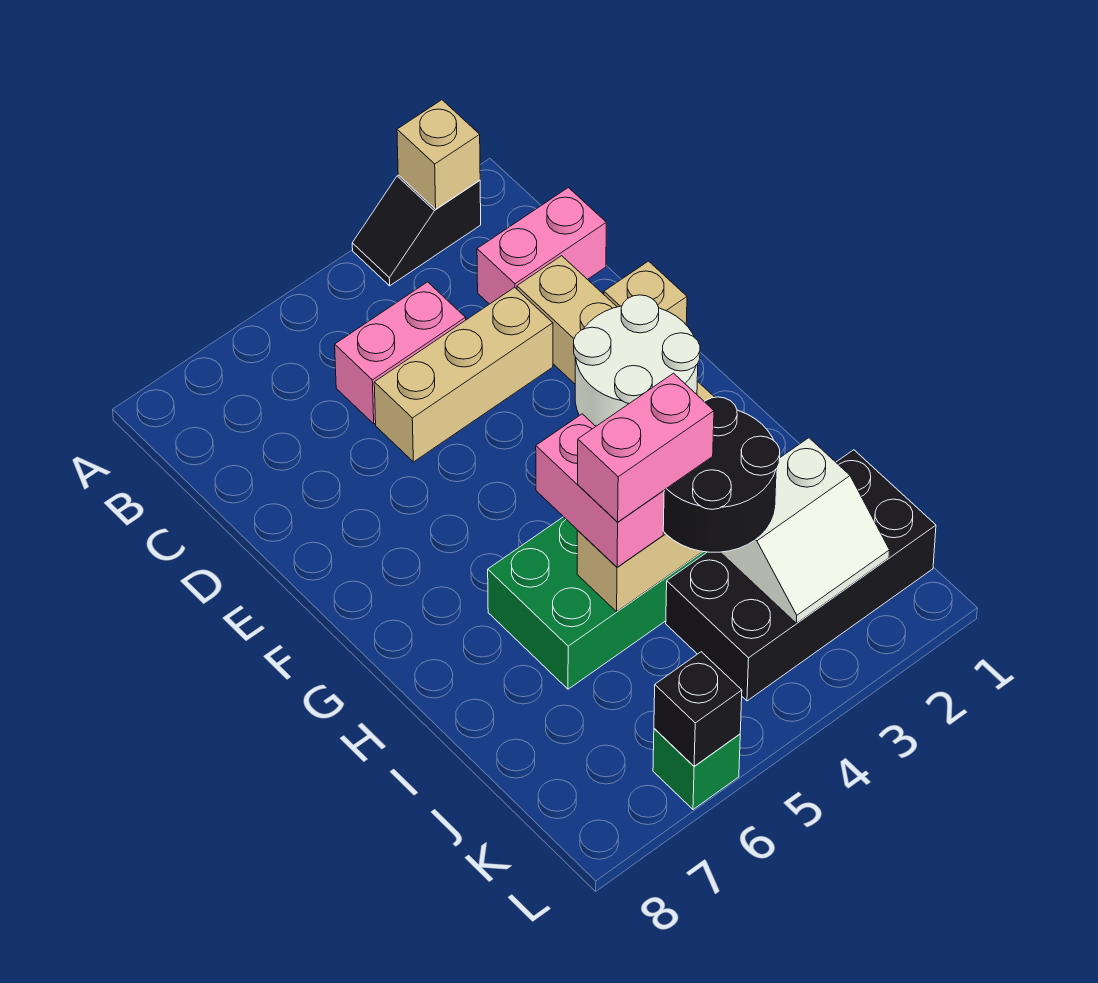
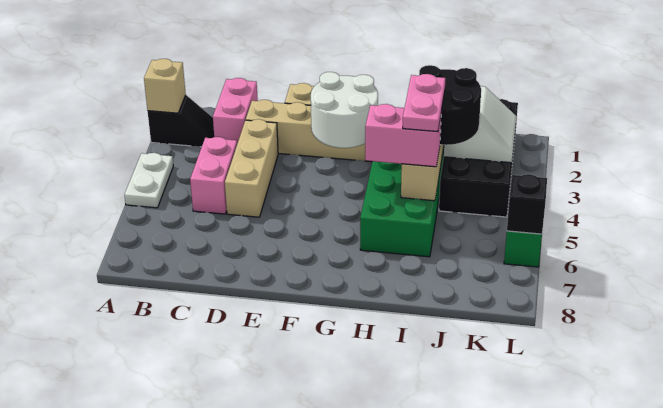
black slope A2:A3 level 1 top 2 -> black slope A2:B2 level 1 top A
none -> white plate A4:A5 level 1
pink brick I4:I5 level 4 -> pink plate I4:I5 level 4

